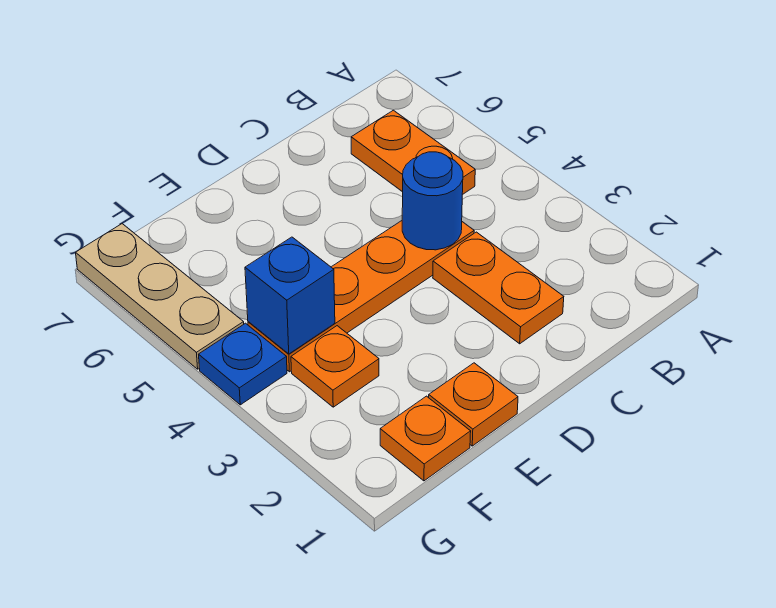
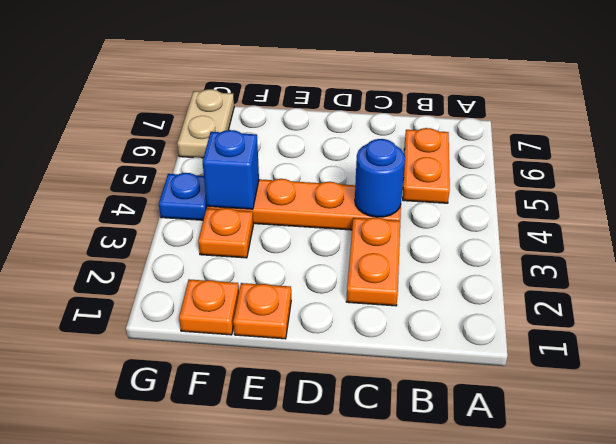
tan plate G5:G7 level 1 -> tan plate G6:G7 level 1

